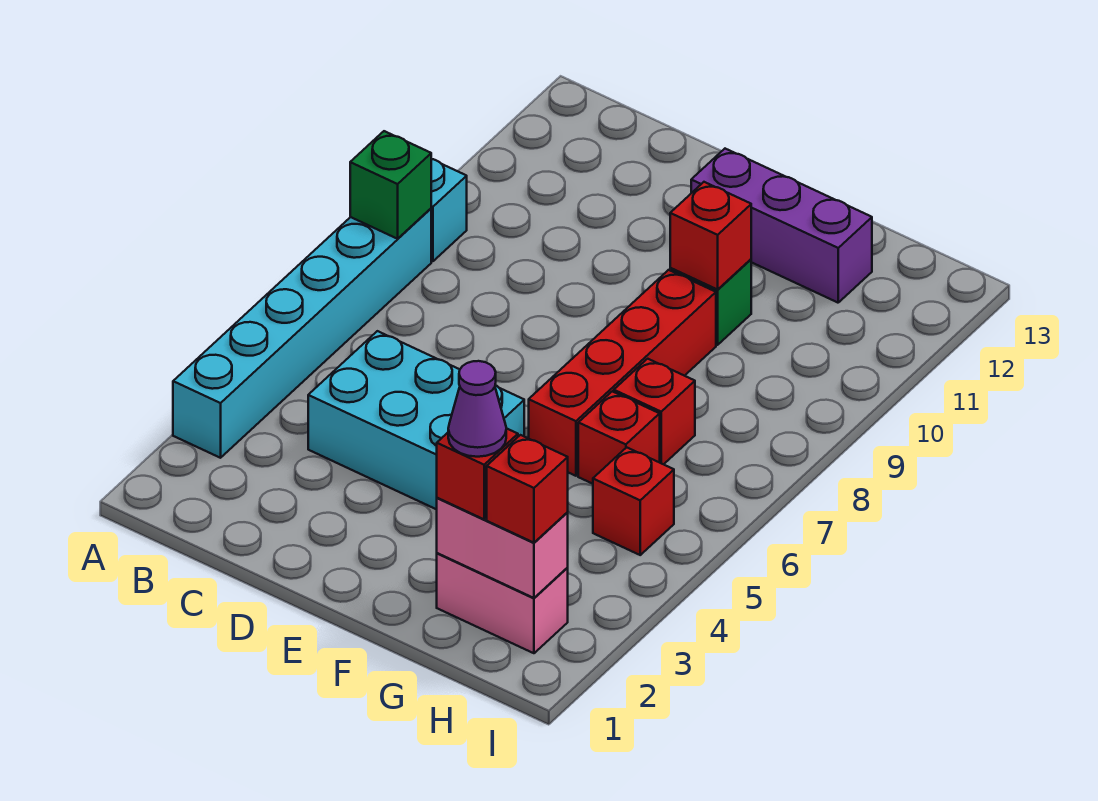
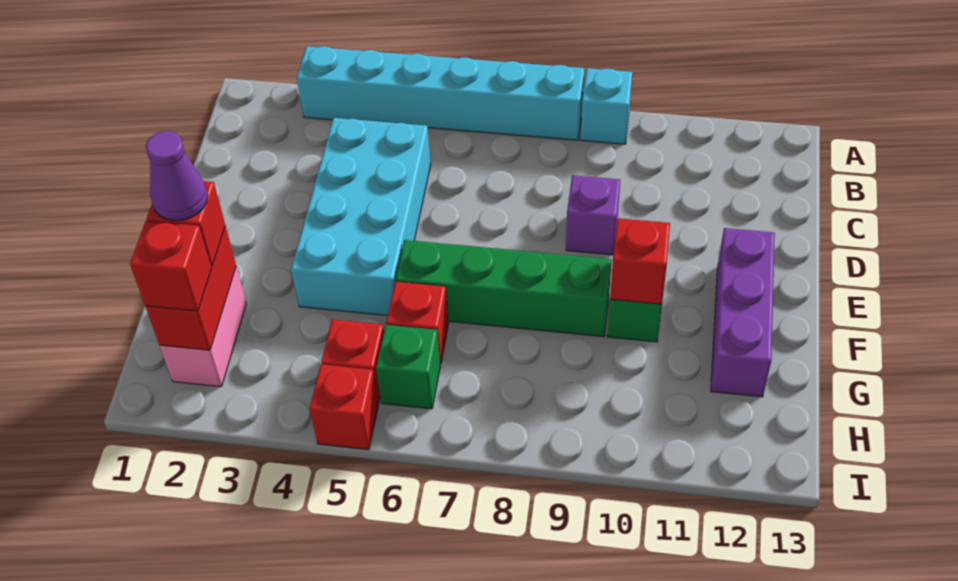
green brick A8 level 2 -> green brick H6 level 1
cyan brick C4:E5 level 1 -> cyan brick C4:F5 level 1
none -> purple brick D9 level 1
red brick F6:F9 level 1 -> green brick F6:F9 level 1
pink brick G2:H2 level 2 -> red brick G2:H2 level 2
red brick G7 level 1 -> red brick I5 level 1

